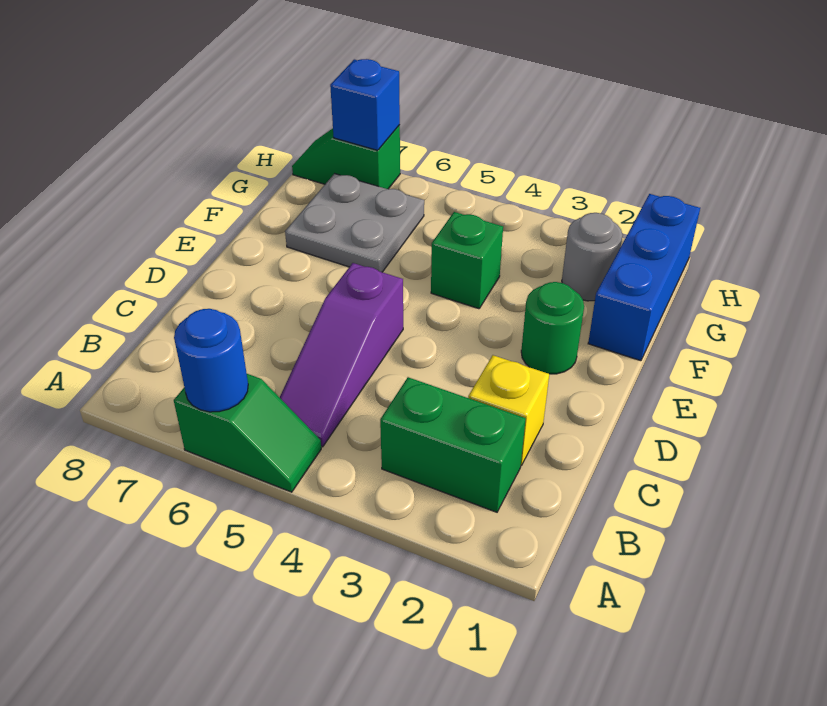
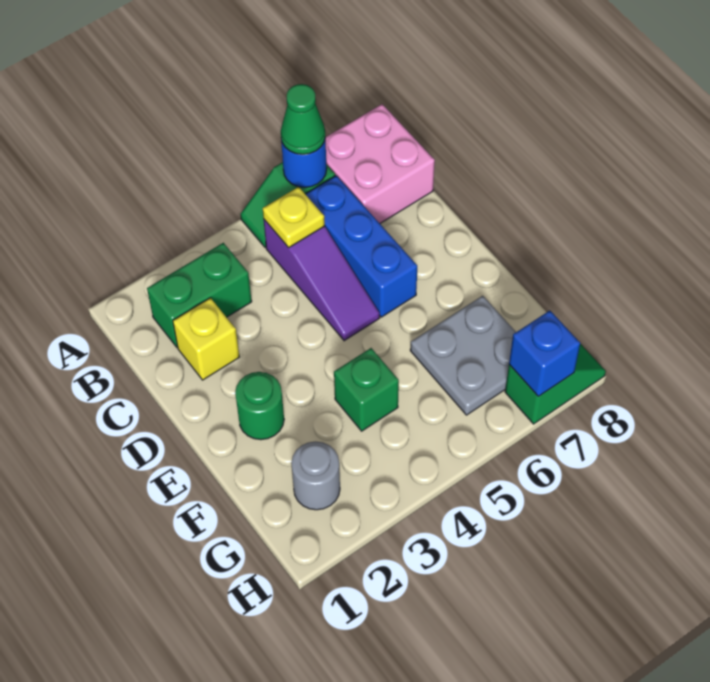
none -> green cone A6 level 3
none -> pink brick A7:B8 level 1
purple slope B5:D5 level 1 top D -> purple slope B5:D5 level 1 top B
none -> yellow plate B5 level 2
blue brick F1:H1 level 1 -> blue brick B6:D6 level 1

